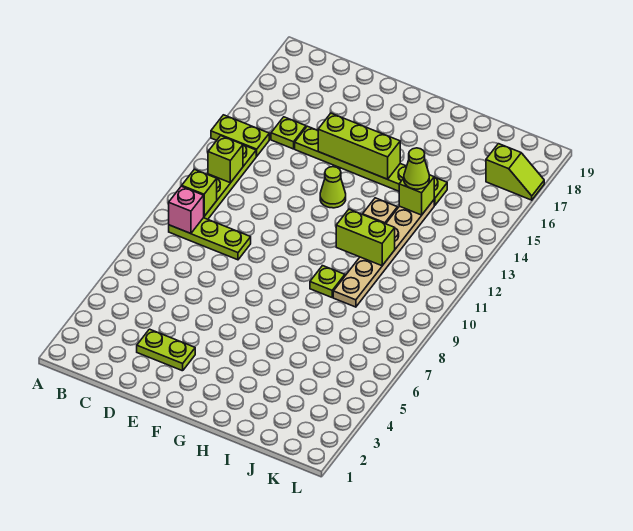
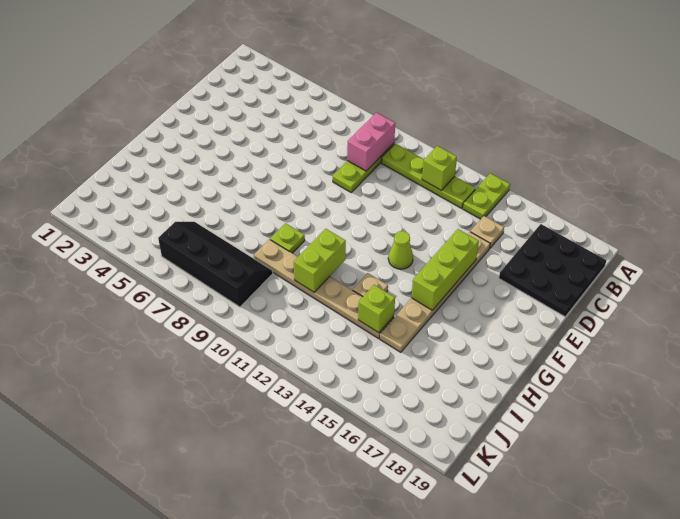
pink brick B9 level 2 -> pink brick B9:C9 level 2
lime brick B10 level 2 -> none
none -> black plate B17:D19 level 1
lime plate C15 level 1 -> tan plate C15 level 1
lime plate D3:E3 level 1 -> none
lime plate D15:I15 level 1 -> tan plate D15:I15 level 1
lime cone I14 level 3 -> none
none -> black slope J6:K9 level 1 top K
lime slope K17:L17 level 1 top K -> none

